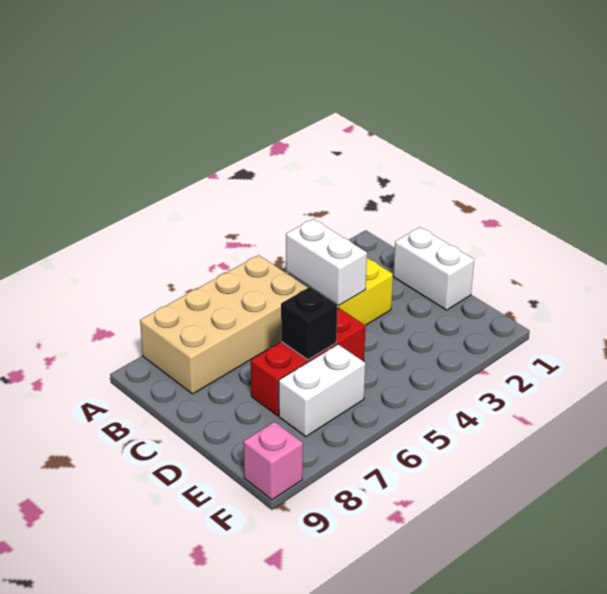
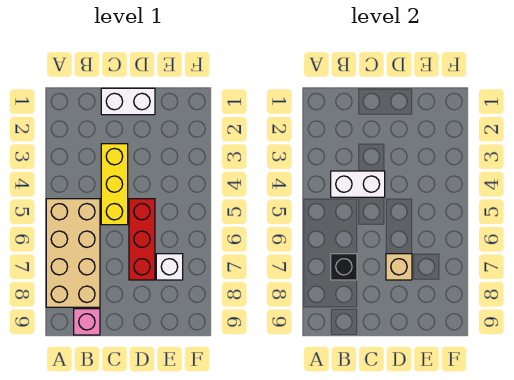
black brick D6 level 2 -> black brick B7 level 2
none -> tan brick D7 level 2
white brick E6:E7 level 1 -> white brick E7 level 1
pink brick F9 level 1 -> pink brick B9 level 1

